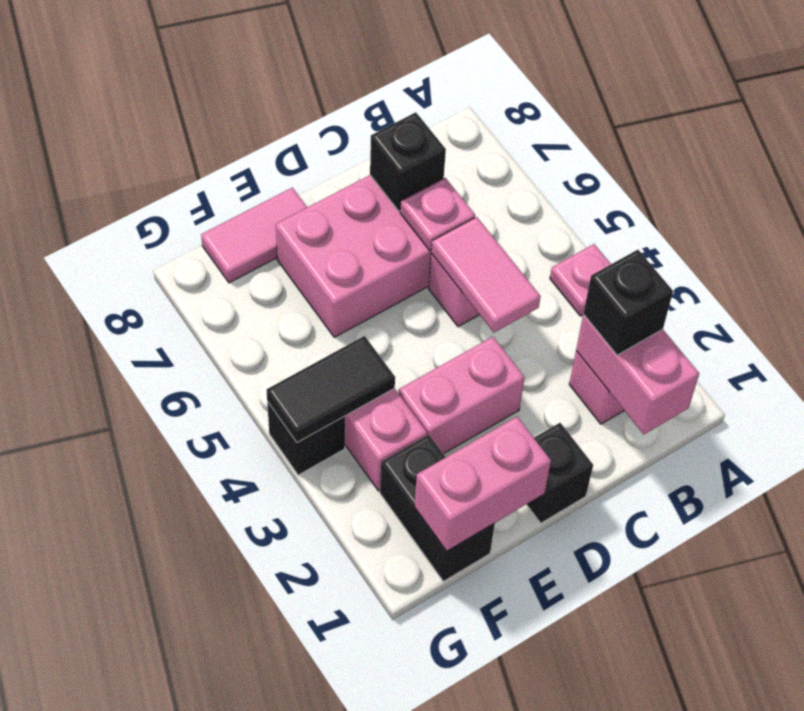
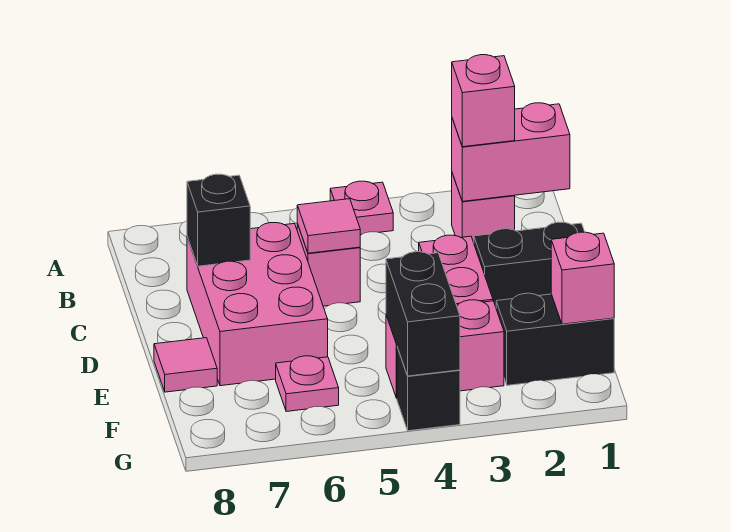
black brick B2 level 3 -> pink brick B2 level 3
pink tile C4:C5 level 2 -> pink tile C5 level 2
pink plate C6 level 2 -> pink plate F6 level 1
black brick D1 level 1 -> black brick D1:D2 level 1
pink brick E1:F1 level 2 -> pink brick F1 level 2
pink tile E8:F8 level 1 -> pink tile E8 level 1
black tile F4:G4 level 2 -> black brick F4:G4 level 2

